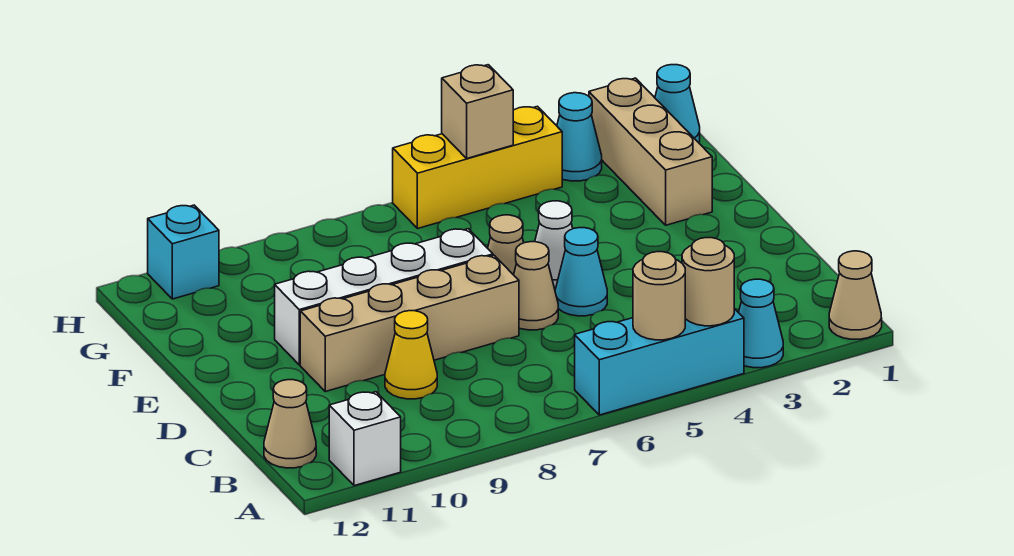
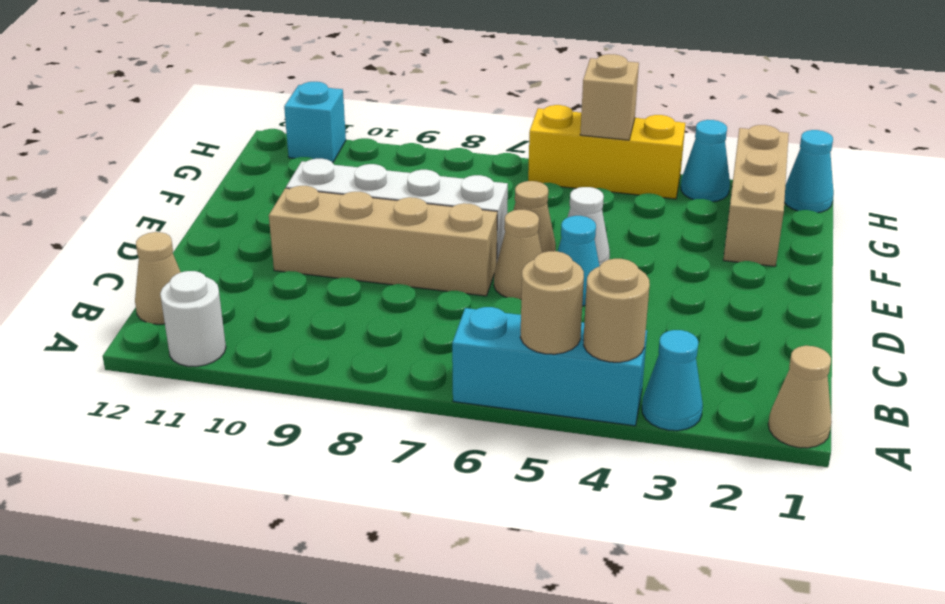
white brick A11 level 1 -> white round brick A11 level 1
yellow cone C9 level 1 -> none

